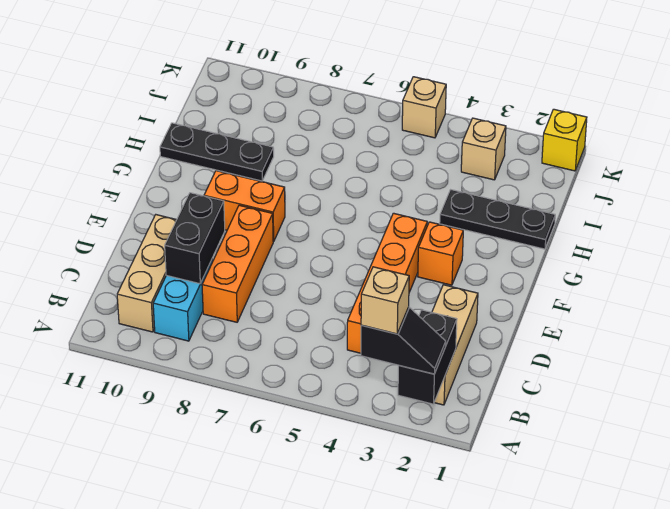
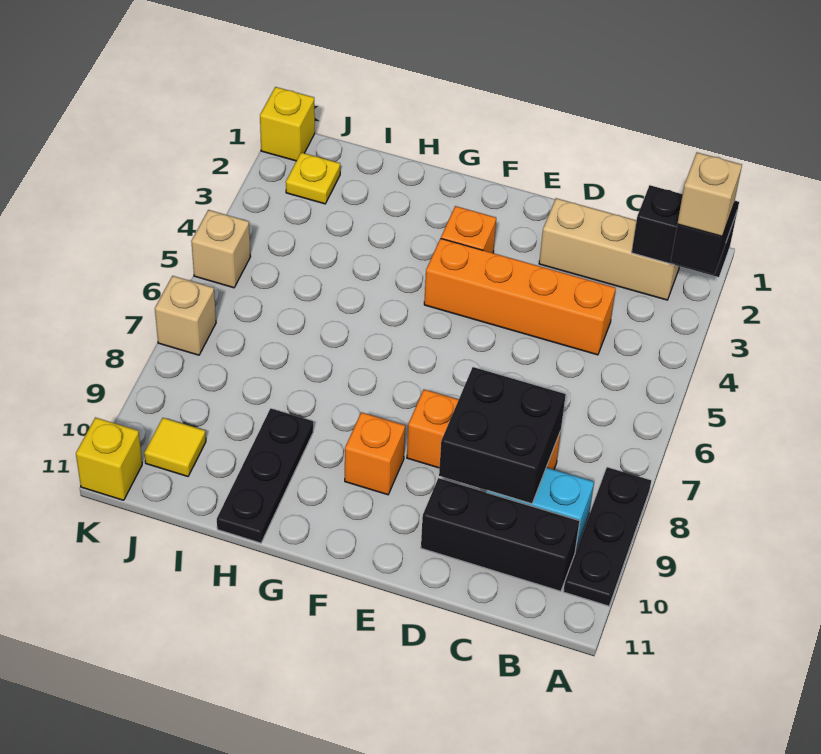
tan brick B10:D10 level 1 -> black brick B10:D10 level 1
black brick C9:D9 level 2 -> black brick C8:D9 level 2
orange brick F8:F9 level 1 -> orange brick F9 level 1
black plate H1:H3 level 1 -> black plate A8:A10 level 1
none -> yellow plate J2 level 1
tan brick J3 level 1 -> tan brick K7 level 1
none -> yellow tile J10 level 1
none -> yellow brick K11 level 1

